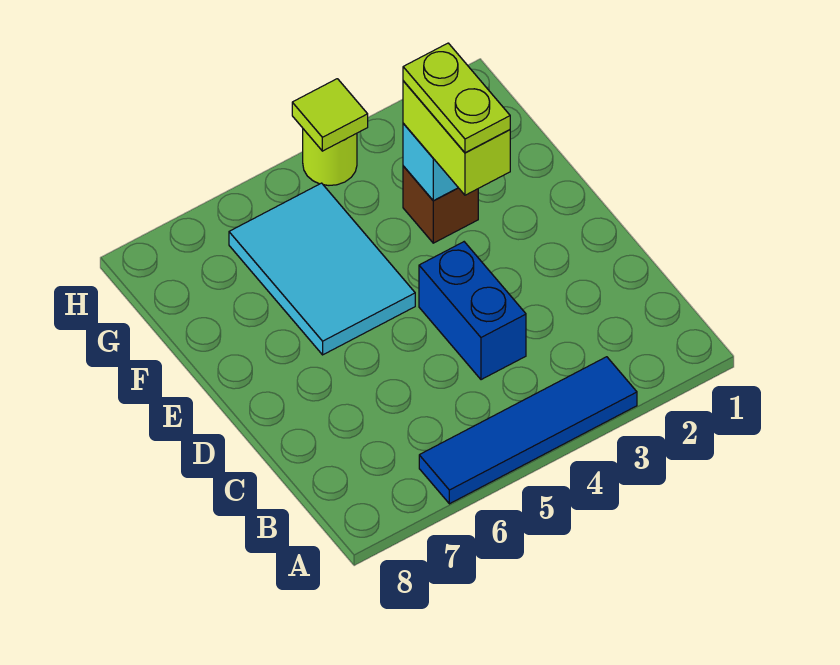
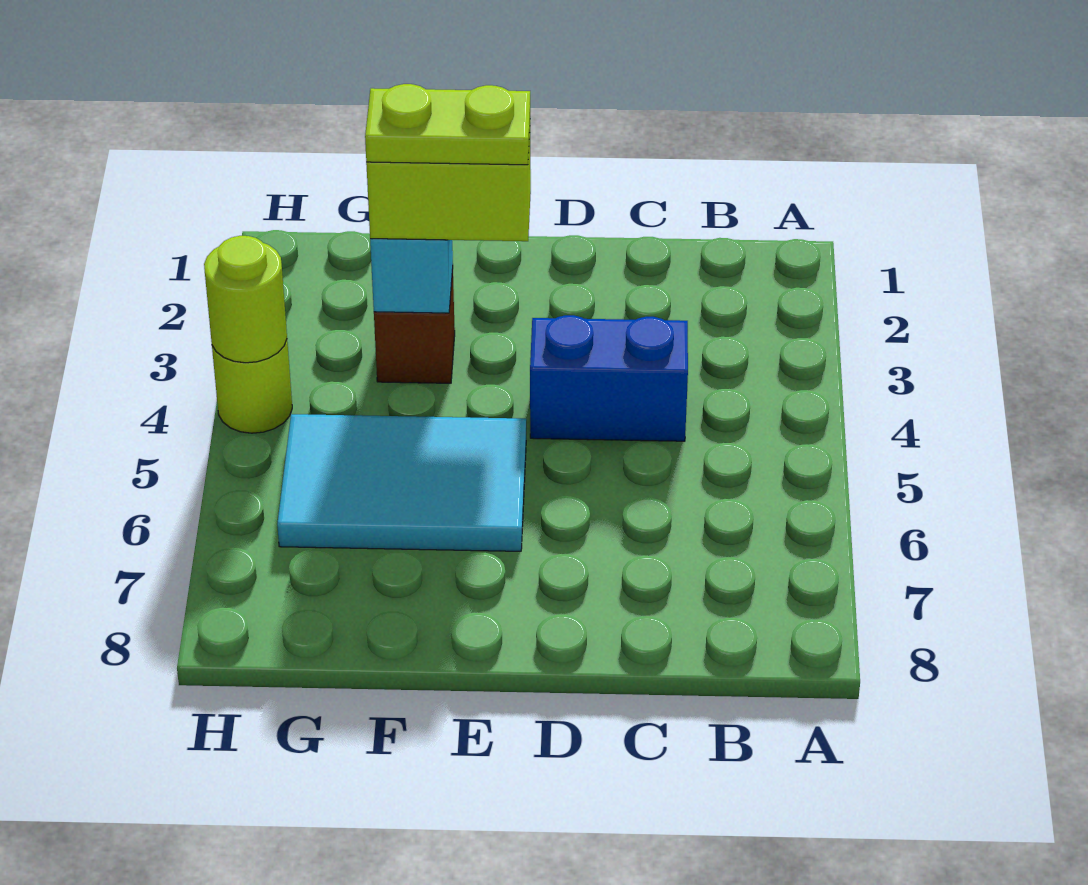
blue tile A3:A6 level 1 -> none
lime tile H4 level 2 -> lime round brick H4 level 2

